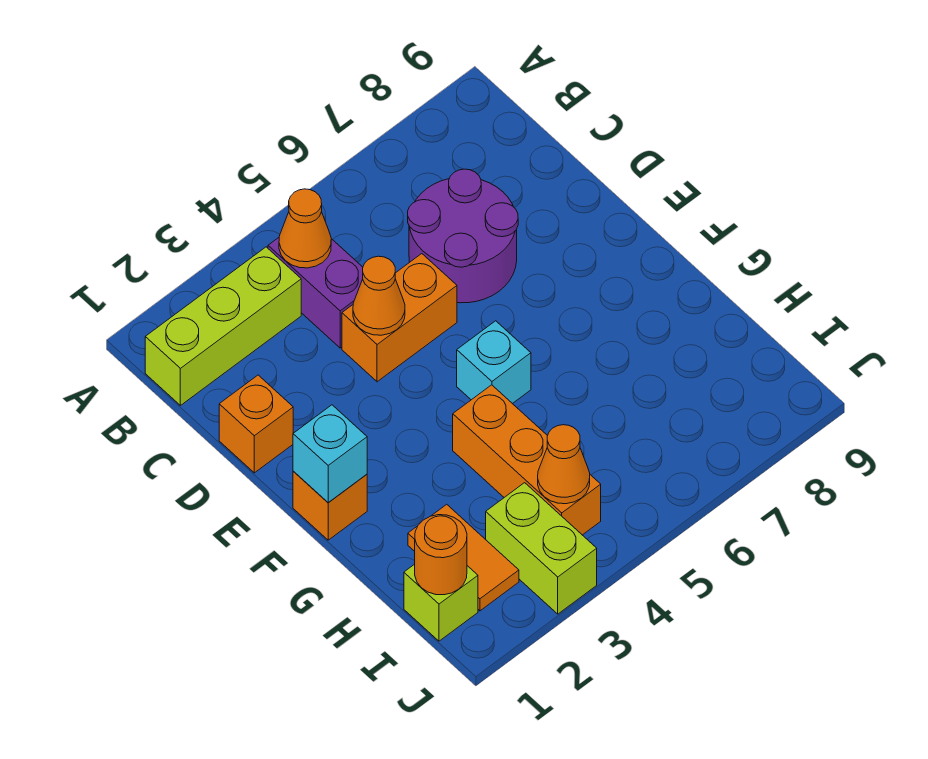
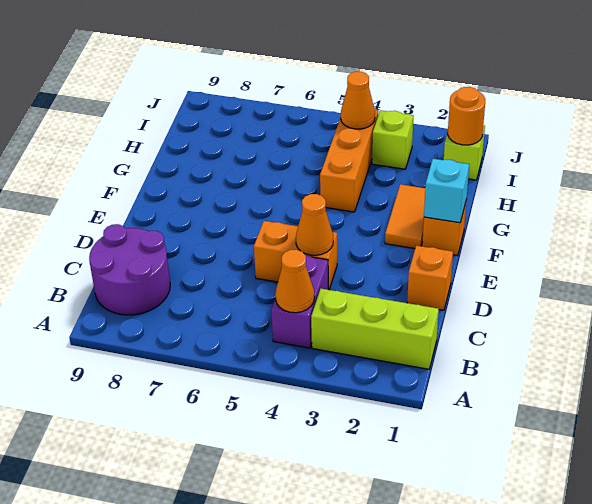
purple round brick C6:D7 level 1 -> purple round brick B8:C9 level 1
cyan brick F5 level 1 -> none
orange tile H2:I2 level 1 -> orange tile F2:G2 level 1
lime brick I3:J3 level 1 -> lime brick I3 level 1

